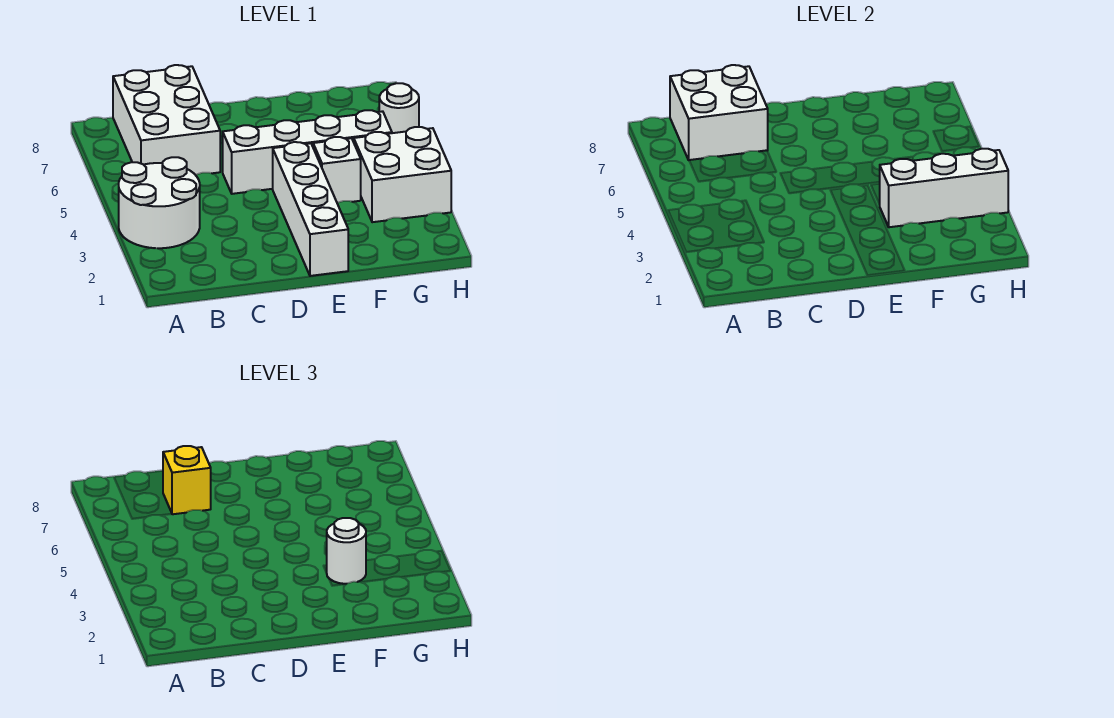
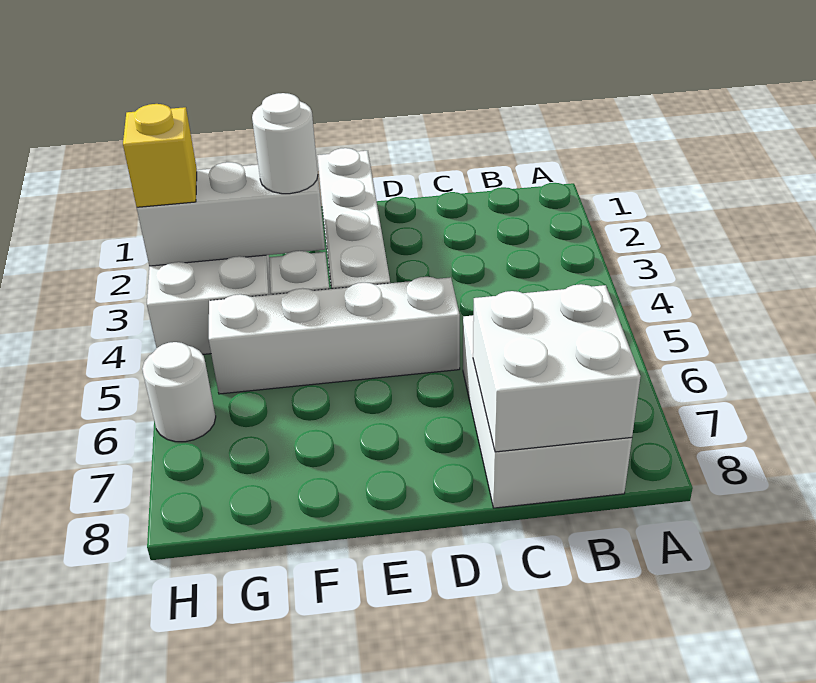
white round brick A3:B4 level 1 -> none
yellow brick C7 level 3 -> yellow brick H3 level 3

